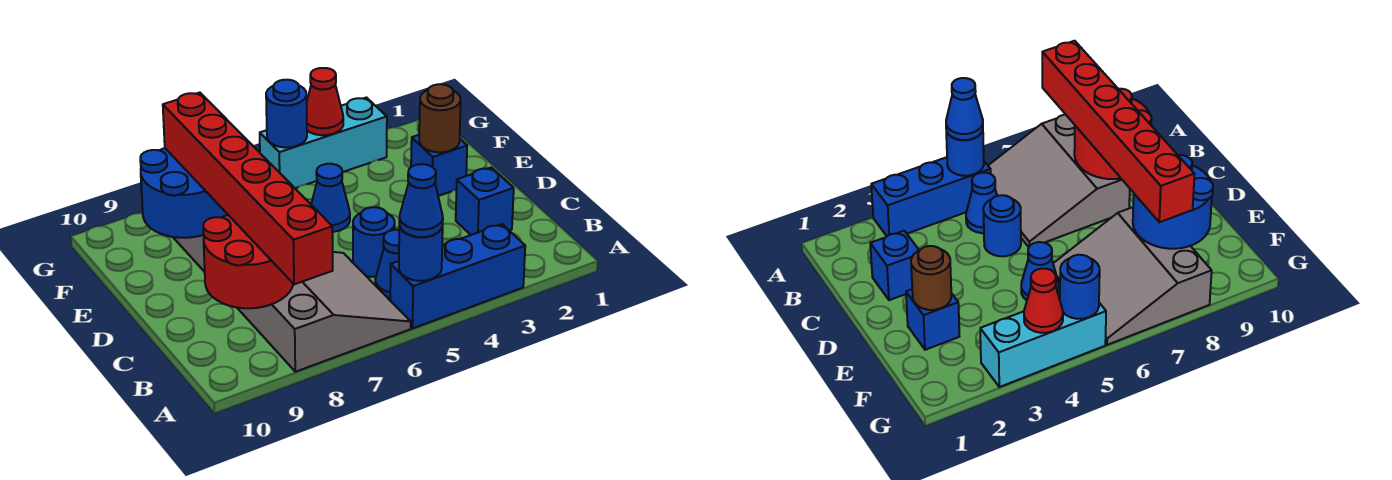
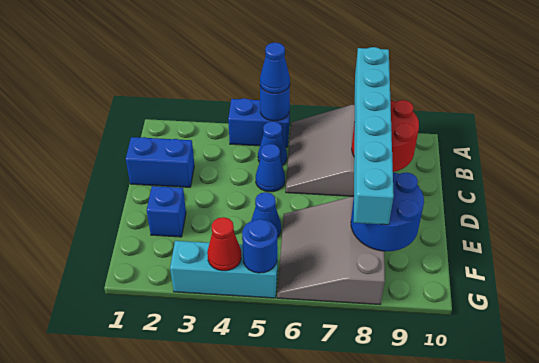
blue brick A3:A5 level 1 -> blue brick A4:A5 level 1
red brick A8:F8 level 3 -> cyan brick A8:F8 level 3
blue brick C2 level 1 -> blue brick C1:C2 level 1
blue round brick C5 level 1 -> blue cone C5 level 1
brown round brick E2 level 2 -> none

